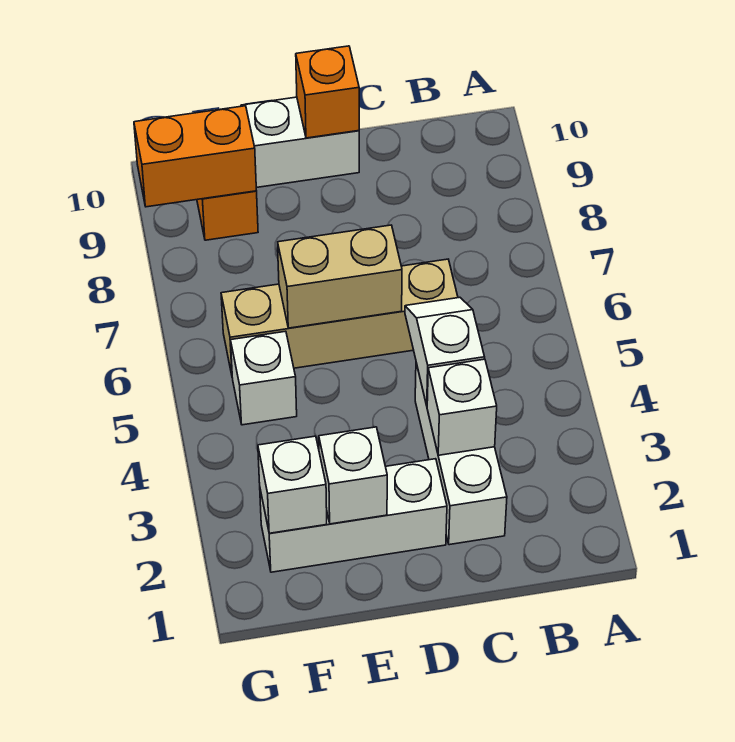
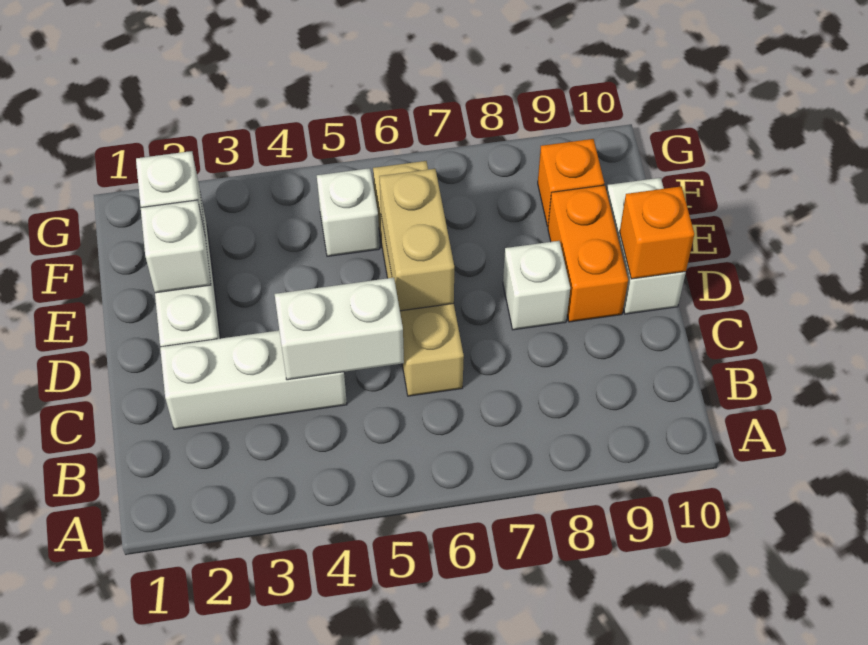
white brick C3 level 2 -> white brick D8 level 1
white slope C4:C5 level 2 top 4 -> white brick C4:C5 level 2
orange brick F9:G9 level 2 -> orange brick D9:E9 level 1

